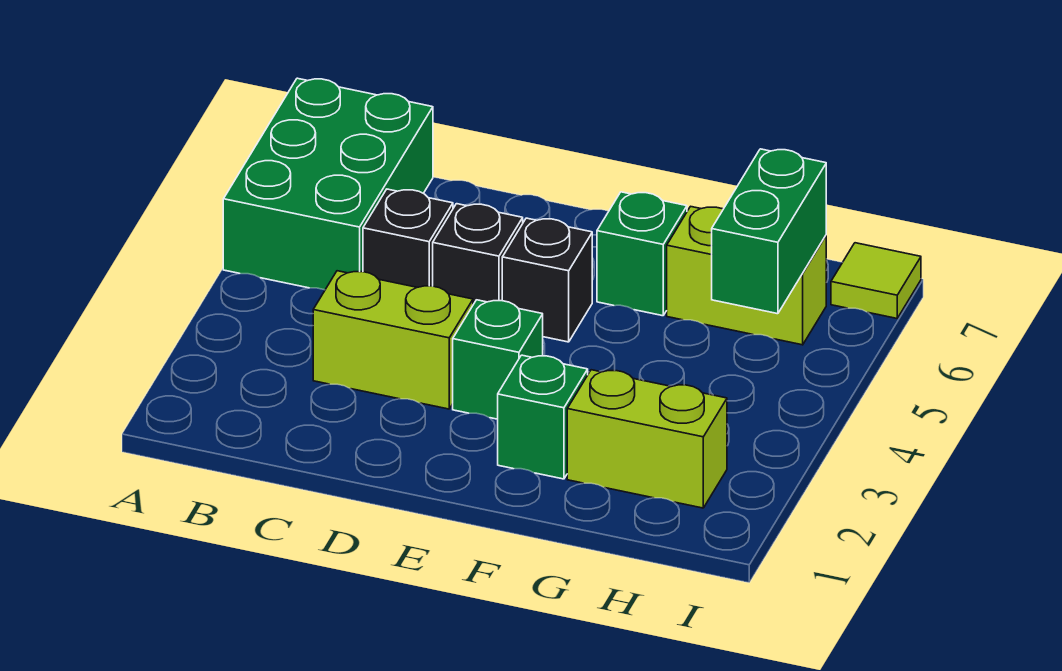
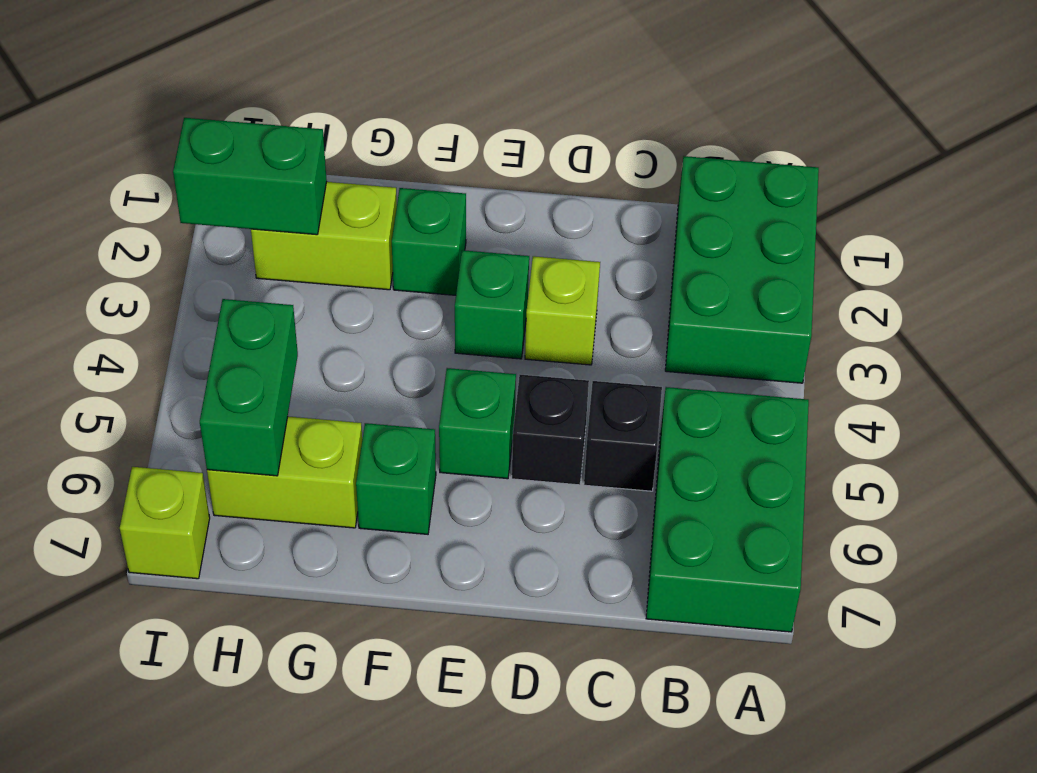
none -> green brick A1:B3 level 1
lime brick C3:D3 level 1 -> lime brick D3 level 1
black brick E5 level 1 -> green brick E5 level 1
none -> green brick H2:I2 level 2
lime tile I7 level 1 -> lime brick I7 level 1

